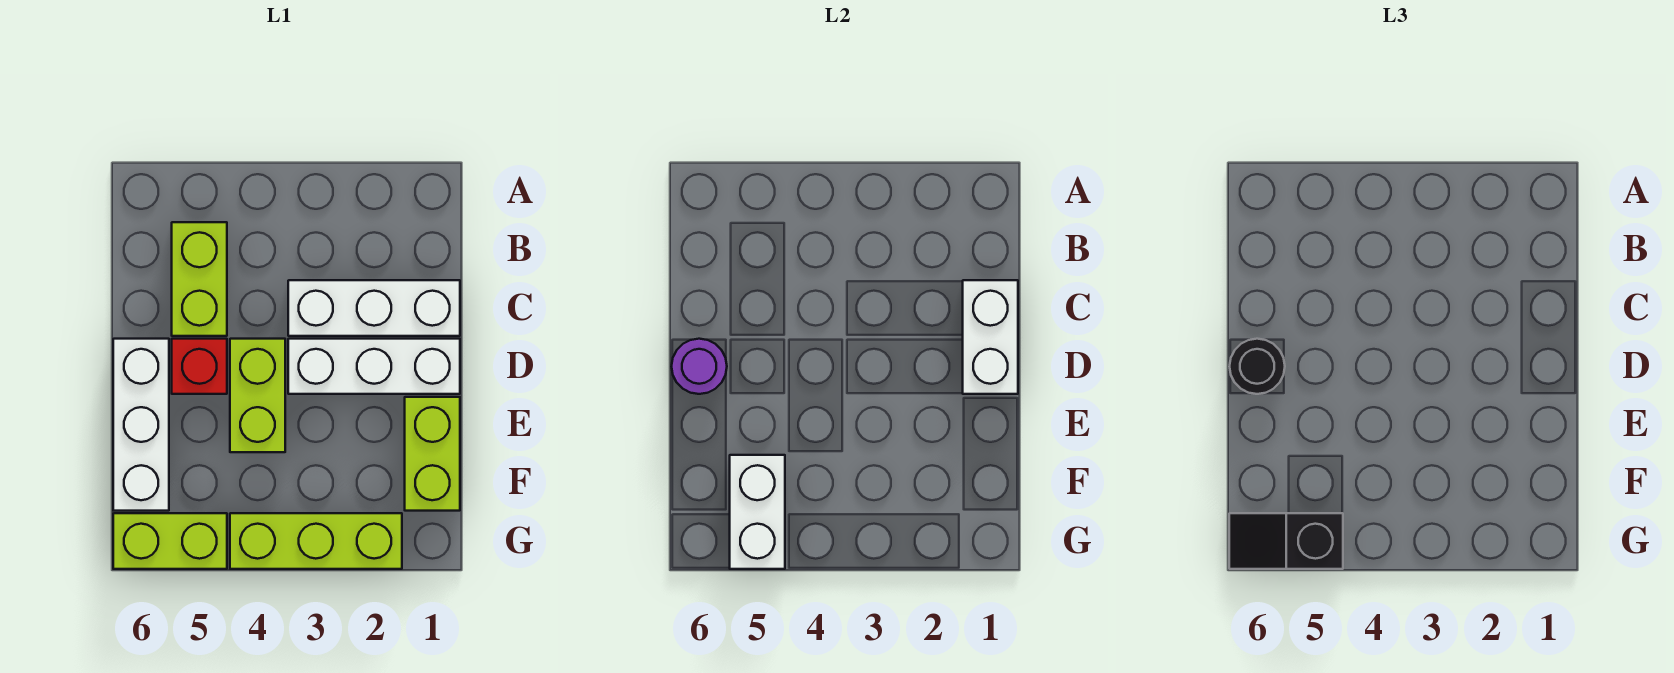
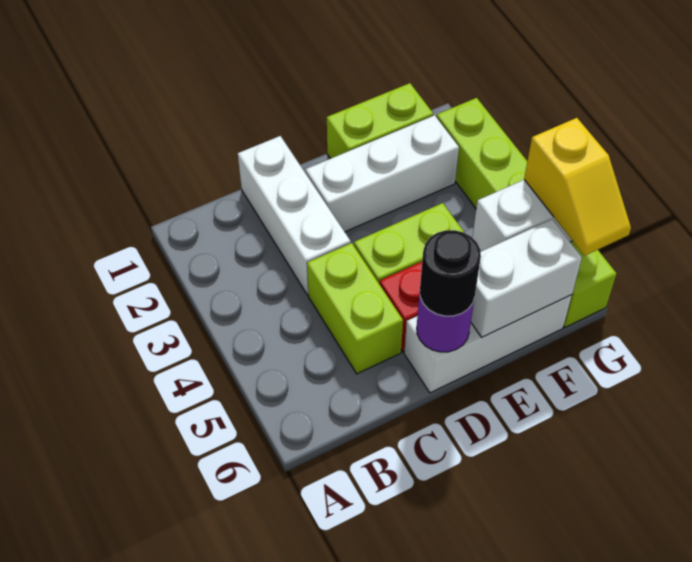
lime brick B5:C5 level 1 -> lime brick C4:C5 level 1
white brick C1:D1 level 2 -> white brick E6:F6 level 2
white brick D1:D3 level 1 -> white brick D2:F2 level 1
black slope G5:G6 level 3 top 5 -> yellow slope G5:G6 level 3 top 5

